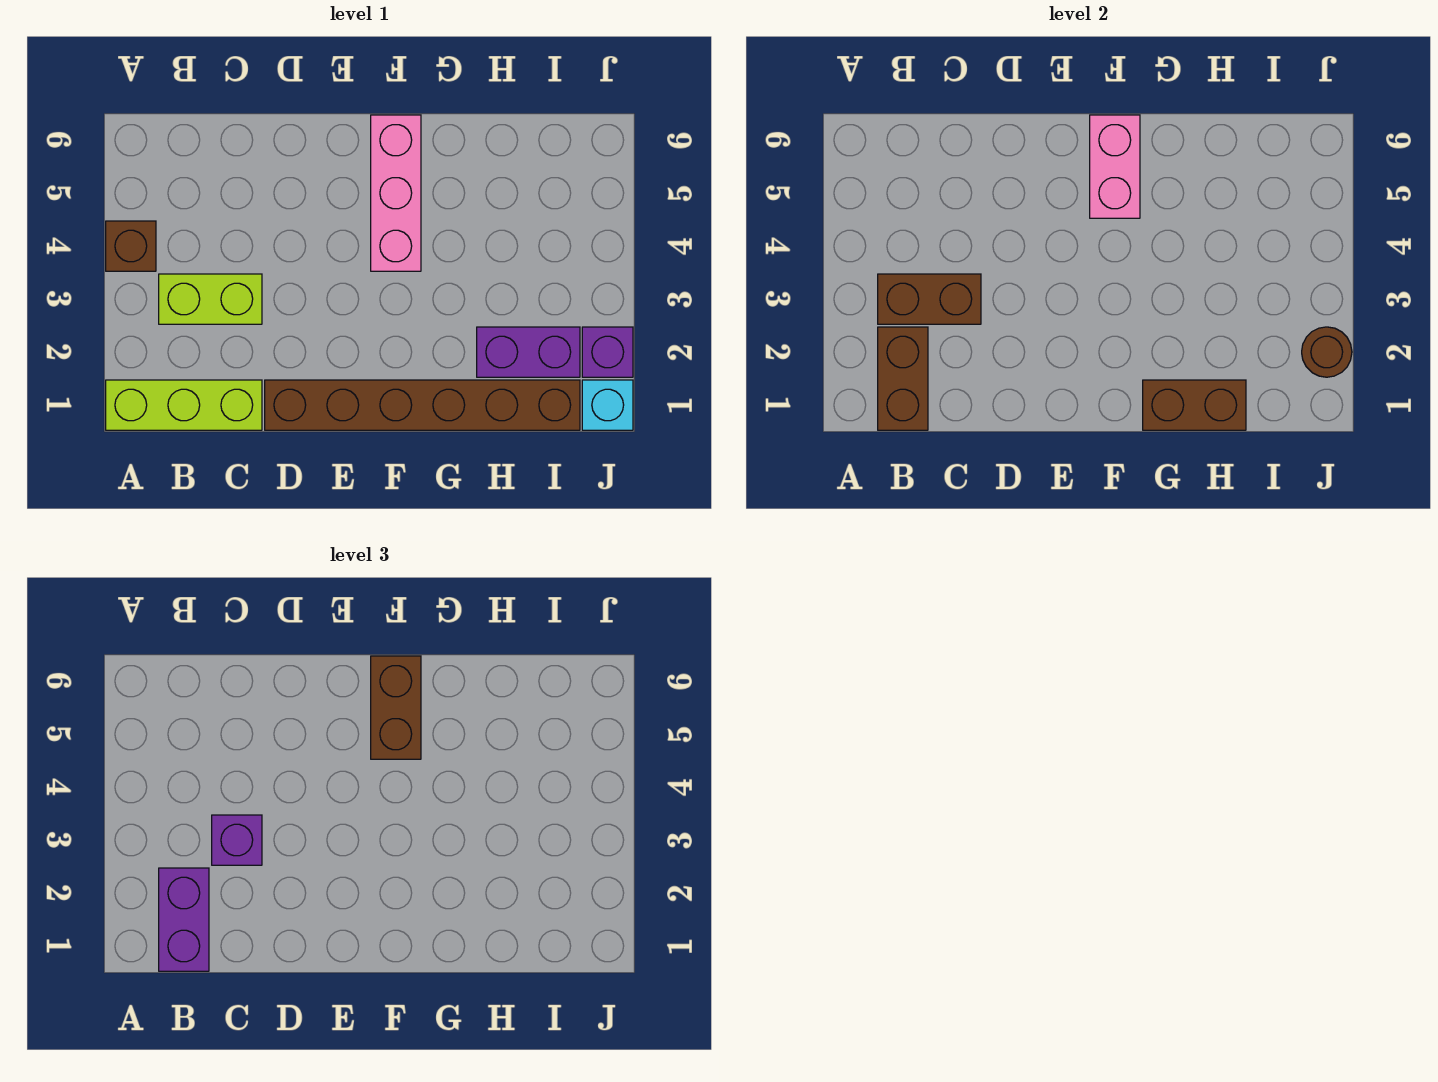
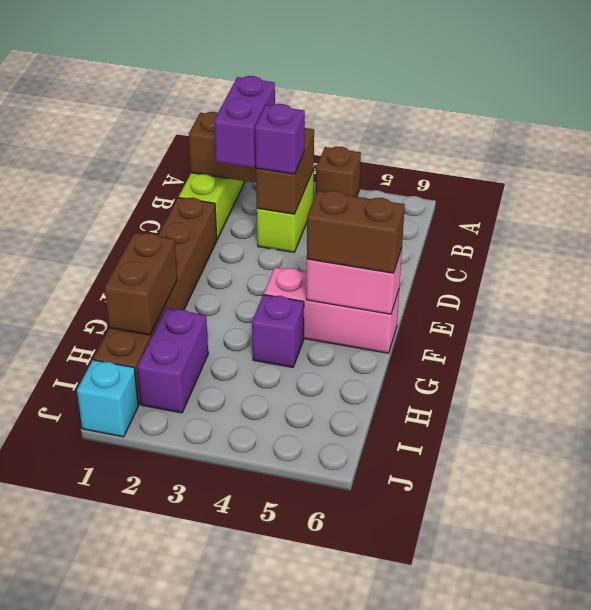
purple brick B1:B2 level 3 -> purple brick B2:C2 level 3
purple brick J2 level 1 -> purple brick G4 level 1
brown round brick J2 level 2 -> none

